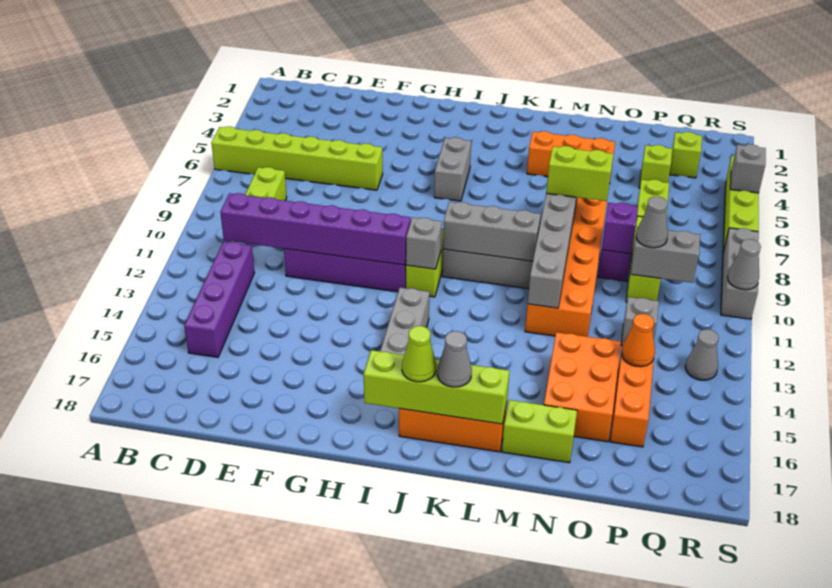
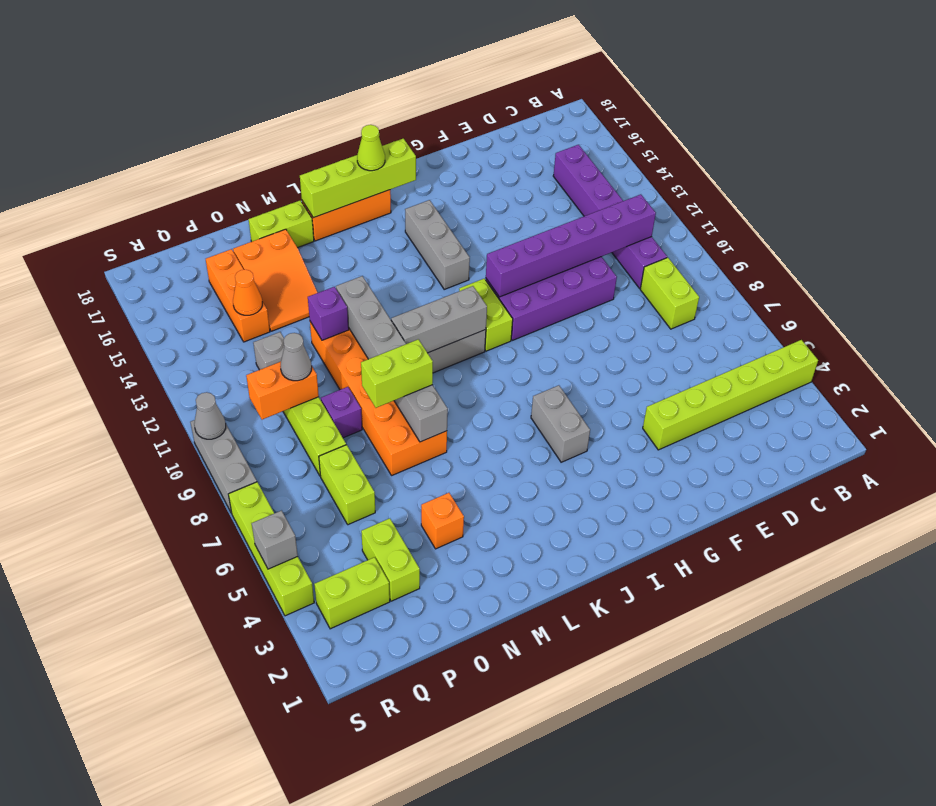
lime brick A6:F6 level 1 -> lime brick A4:F4 level 1
purple brick C12:C15 level 1 -> purple brick C10:C15 level 1
grey brick I11 level 2 -> none
grey cone K17 level 3 -> none
orange brick L4:N4 level 1 -> orange brick N4 level 1
orange brick N14:O16 level 1 -> orange slope N14:O16 level 1 top 16
purple brick O9 level 2 -> purple brick N12 level 2
lime brick P4 level 1 -> lime brick P3:P4 level 1
grey brick P10:Q10 level 2 -> orange brick P10:Q10 level 2
lime brick Q3 level 1 -> lime brick Q3:R3 level 1
grey cone R13 level 1 -> none

